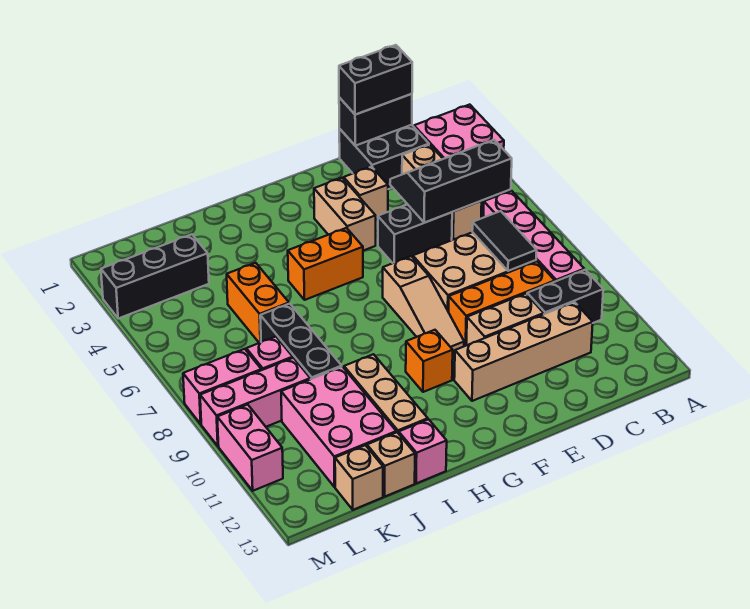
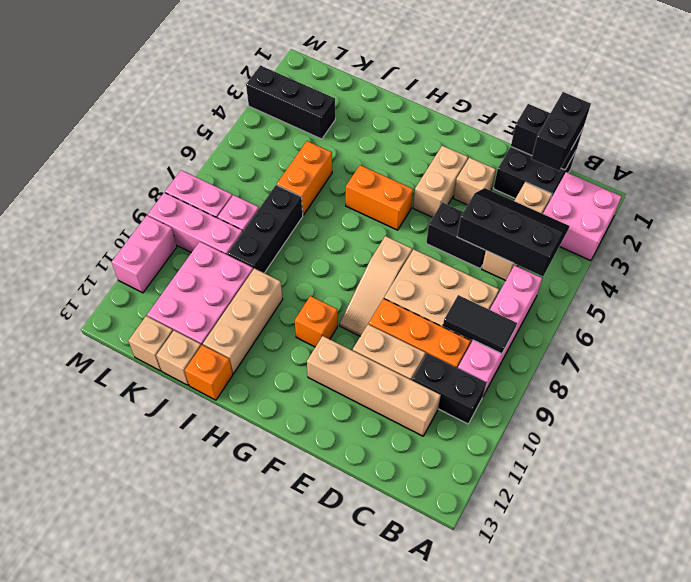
black brick C1:D1 level 3 -> black brick C1:C2 level 3
black tile C7:C8 level 2 -> black tile B8:C8 level 2
pink brick I13 level 1 -> orange brick I13 level 1

